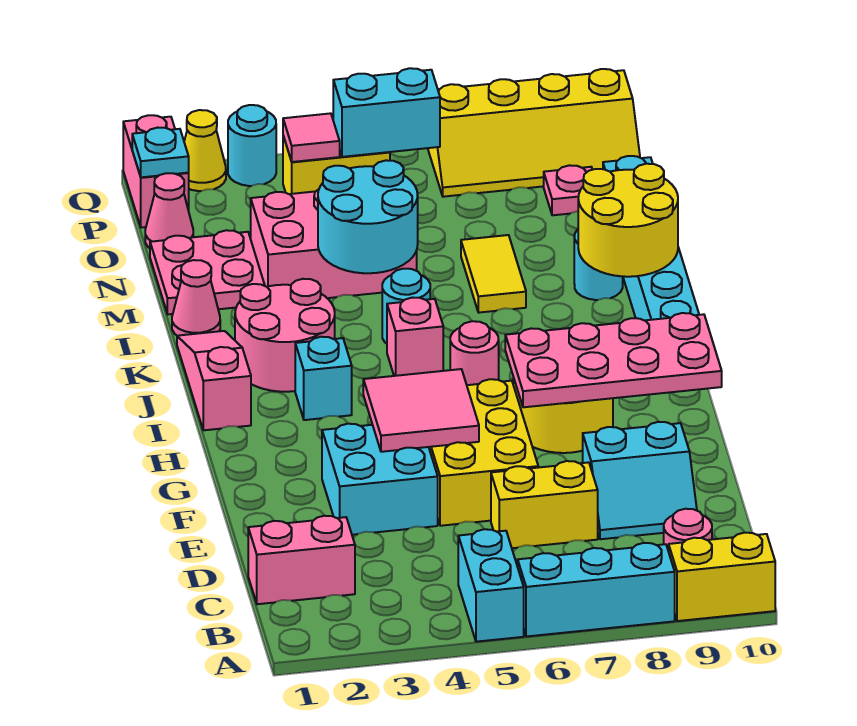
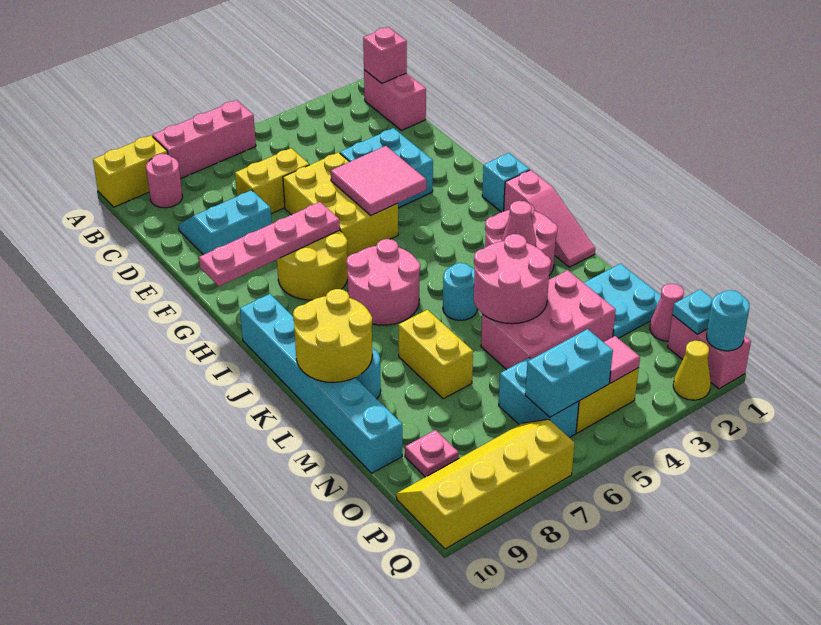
cyan brick A5:B5 level 1 -> cyan brick O6:P6 level 1
cyan brick A6:A8 level 1 -> pink brick A6:A8 level 1
pink brick C1:C2 level 1 -> pink brick B1:C1 level 1
pink plate G7:H10 level 2 -> pink plate G7:G10 level 2
cyan brick I3 level 1 -> cyan brick H1 level 1
pink round brick I6 level 1 -> pink round brick I6:J7 level 1
pink brick J5 level 1 -> pink brick B1 level 2
pink cone L1 level 1 -> pink cone K3 level 2
cyan round brick L4:M5 level 2 -> pink round brick L4:M5 level 2
yellow tile L7:M7 level 1 -> yellow brick L7:M7 level 1
pink plate M1:N2 level 1 -> cyan plate M1:N2 level 1
cyan round brick Q3 level 1 -> cyan round brick Q1 level 2

